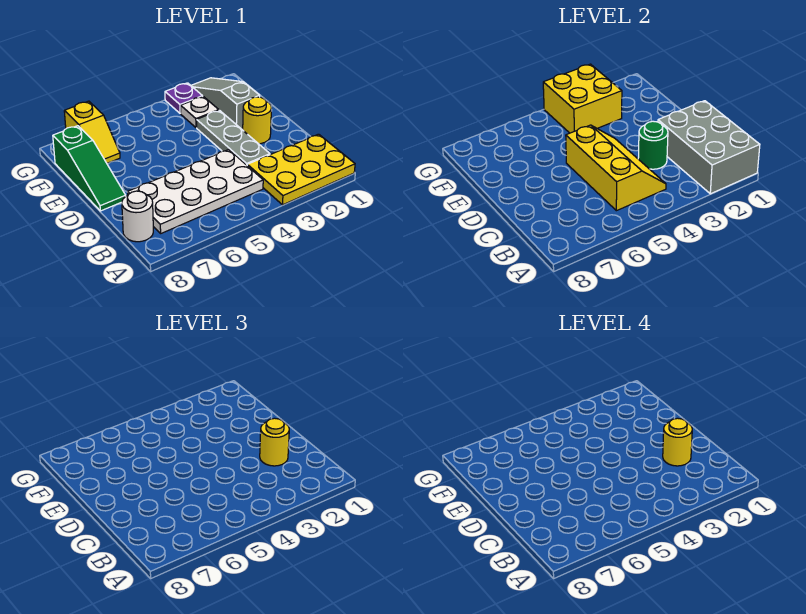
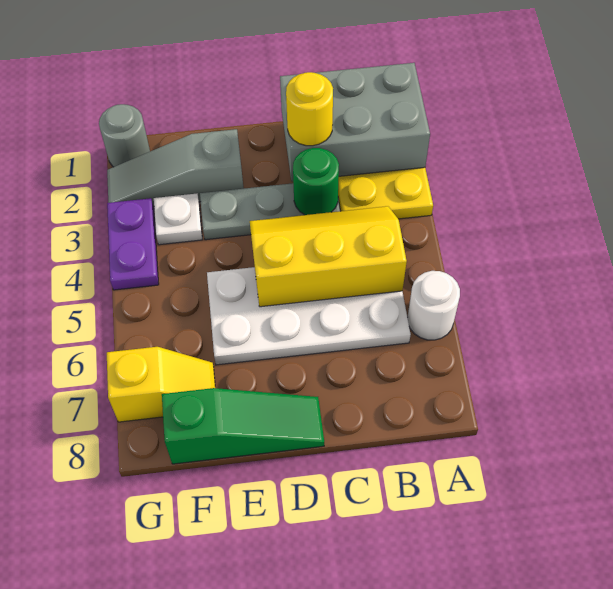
white plate B4:C7 level 1 -> white plate B5:E6 level 1
white round brick B8 level 1 -> white round brick A6 level 1
yellow round brick C2 level 4 -> none
yellow round brick D2 level 1 -> none
yellow brick F3:G4 level 2 -> none
none -> grey round brick G1 level 1
purple plate G3 level 1 -> purple plate G3:G4 level 1

